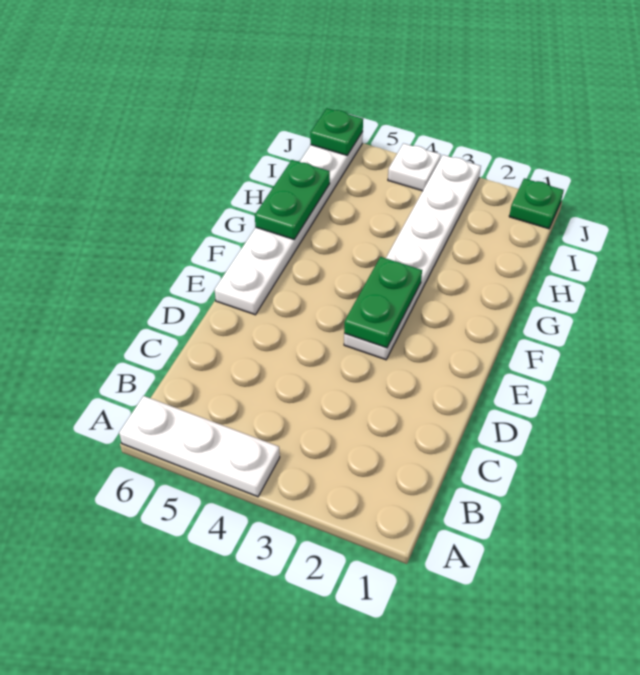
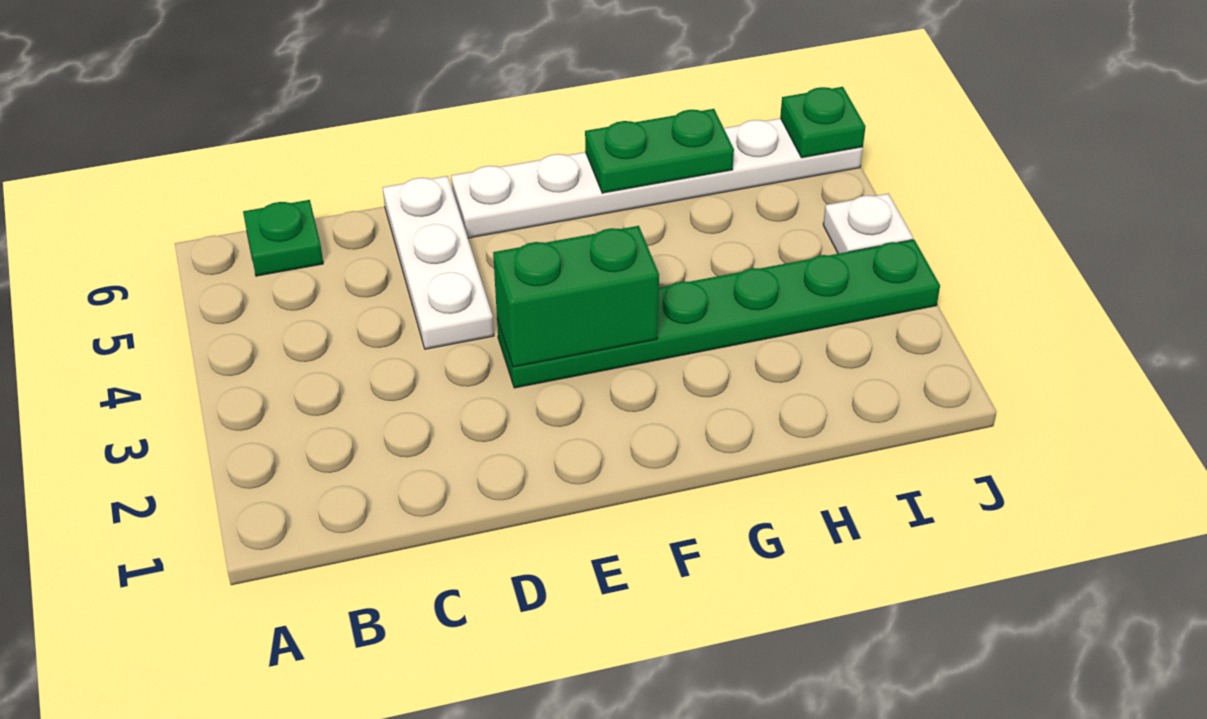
white plate A4:A6 level 1 -> white plate D4:D6 level 1
white plate E3:J3 level 1 -> green plate E3:J3 level 1
green plate E3:F3 level 2 -> green brick E3:F3 level 2
green plate J1 level 1 -> green plate B6 level 1

